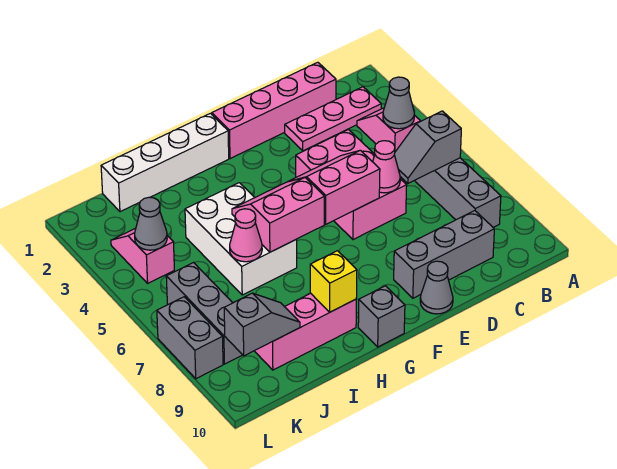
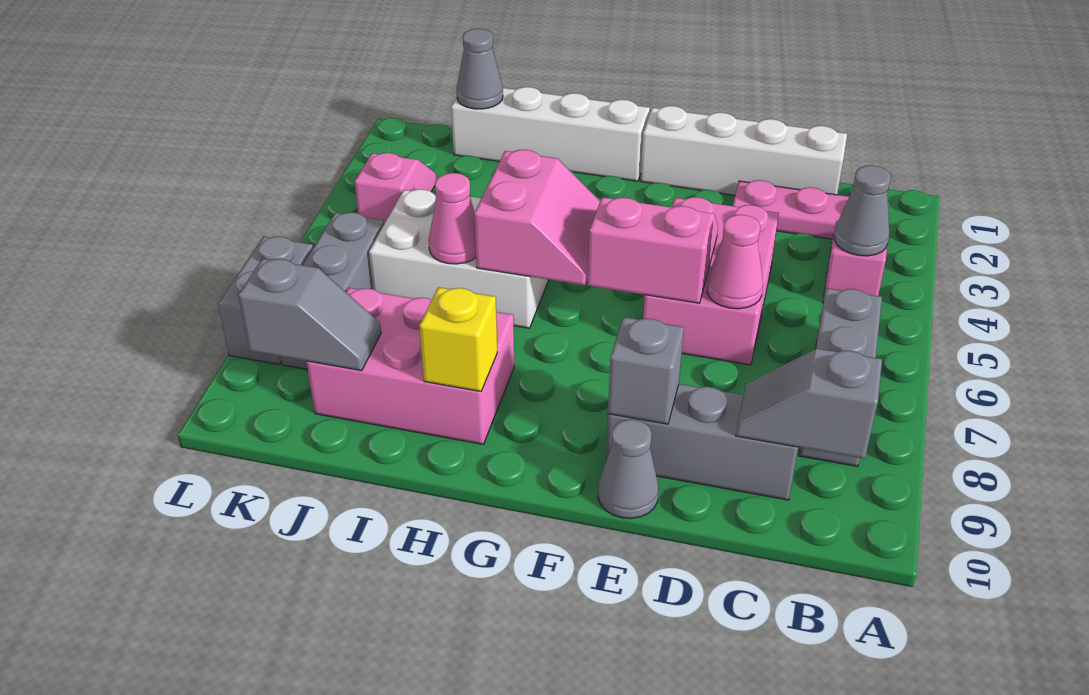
grey slope B6:C6 level 2 top B -> grey slope B9:C9 level 2 top B
pink brick C1:F1 level 1 -> white brick C1:F1 level 1
pink slope G5:H6 level 2 top 6 -> pink slope G5:H6 level 2 top H
grey brick G10 level 1 -> grey brick E9 level 2
white brick H4:I6 level 1 -> white brick H5:J6 level 1
pink brick H9:J9 level 1 -> pink brick H8:J9 level 1
grey cone K4 level 2 -> grey cone J1 level 2

